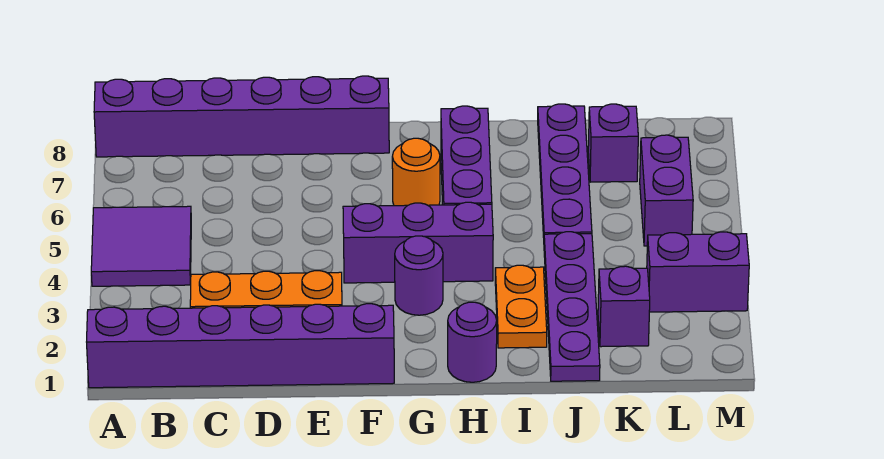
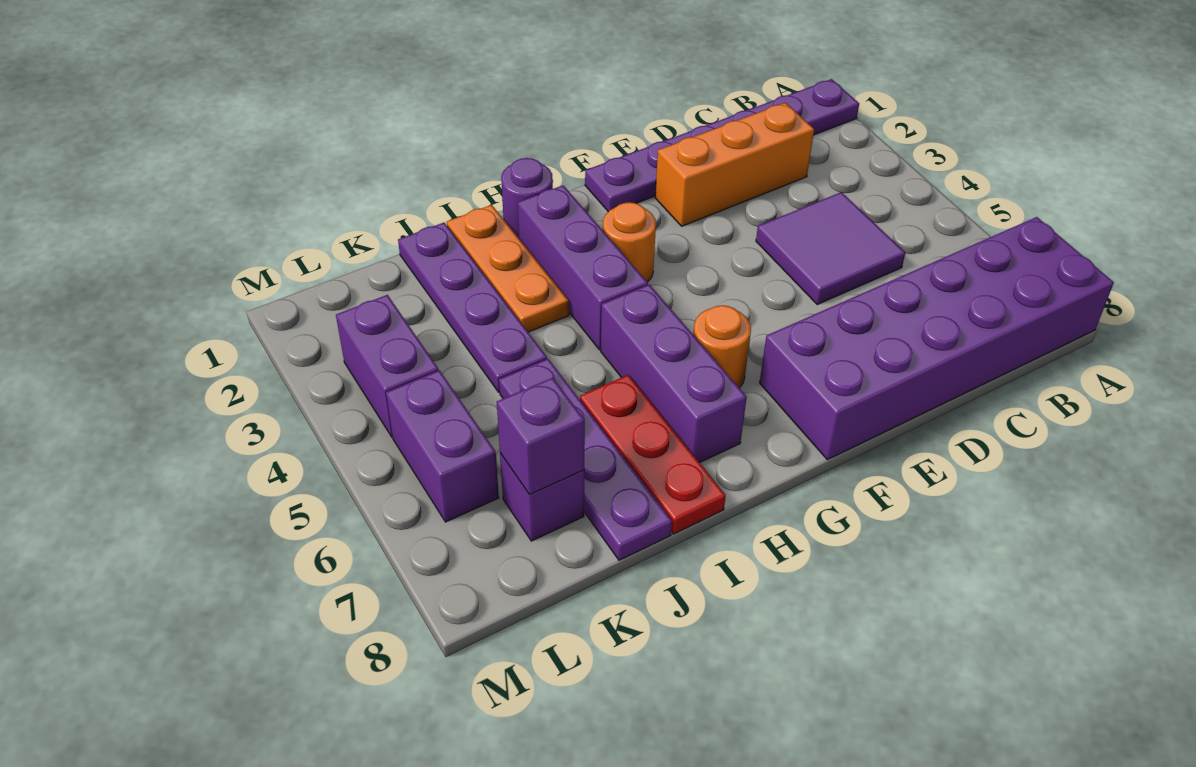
purple brick A1:F1 level 1 -> purple plate A1:F1 level 1
purple tile A4:B5 level 1 -> purple tile C4:D5 level 1
purple brick A8:F8 level 1 -> purple brick A7:F8 level 1
purple brick F4:H4 level 1 -> purple brick H2:H4 level 1
purple round brick G3 level 1 -> orange round brick G3 level 1
orange plate I2:I3 level 1 -> orange plate I1:I3 level 1
none -> red plate I6:I8 level 1
purple brick K2 level 1 -> purple brick K7 level 2
purple brick L3:M3 level 1 -> purple brick L3:L4 level 1

